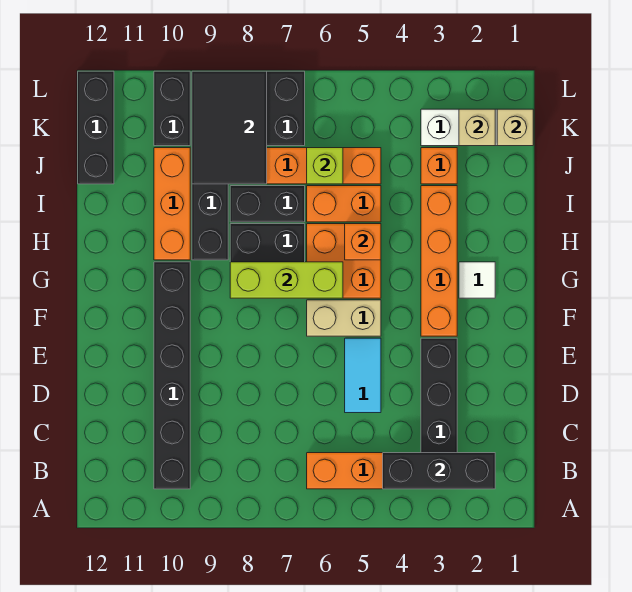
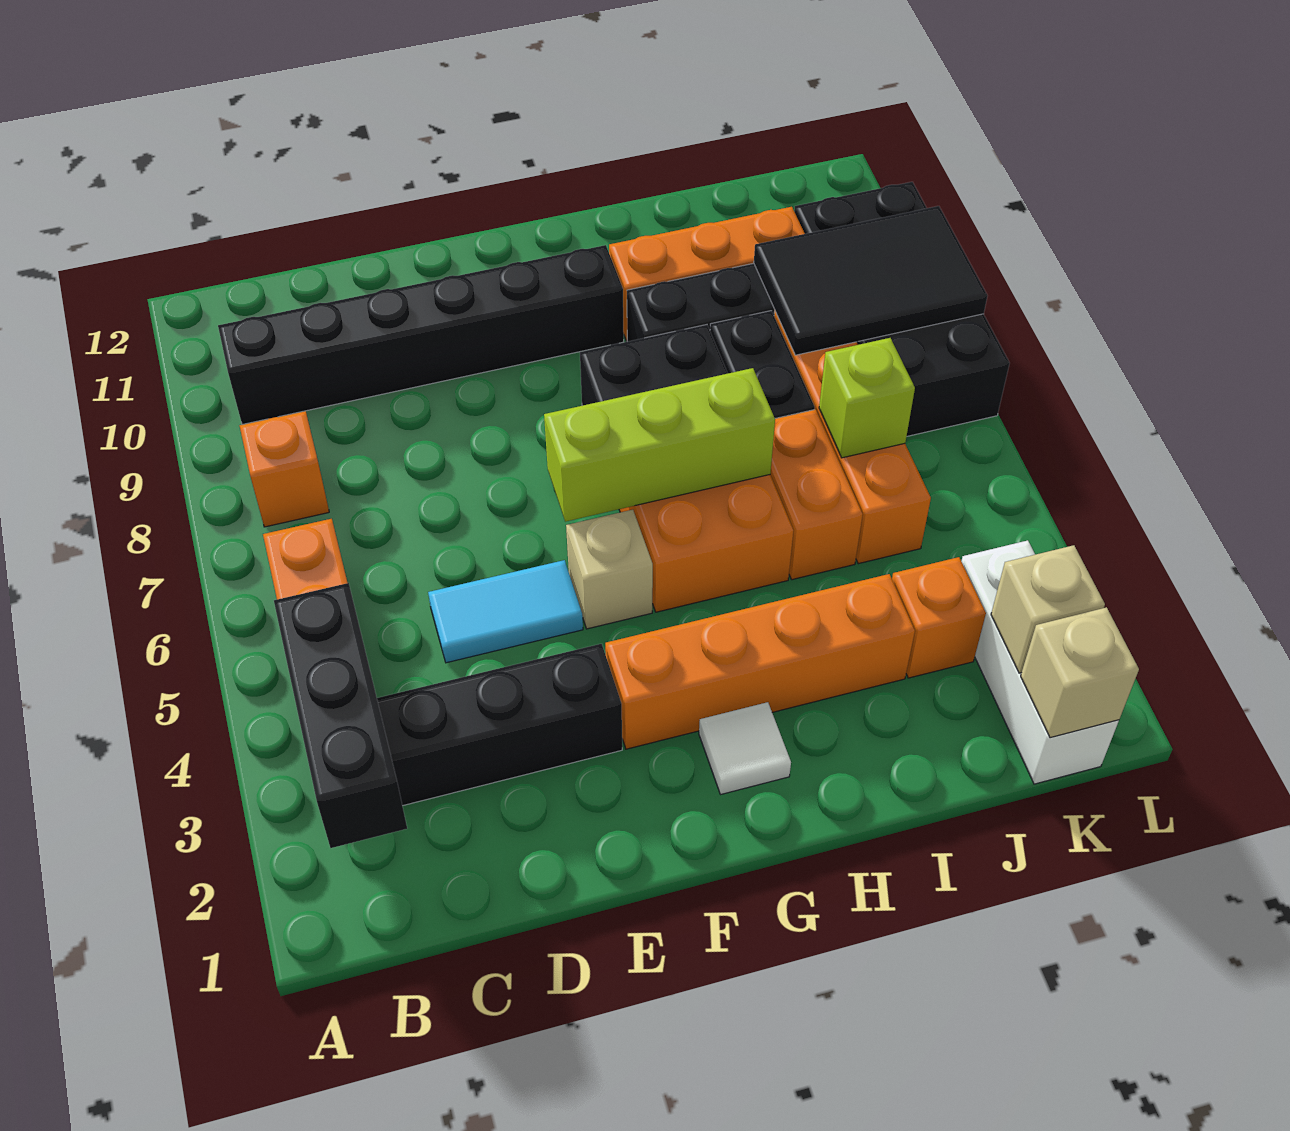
tan brick F5:F6 level 1 -> tan brick F5 level 1
lime brick G6:G8 level 2 -> lime brick F6:H6 level 2
orange brick H5 level 2 -> orange brick B8 level 1
black brick J12:L12 level 1 -> none

